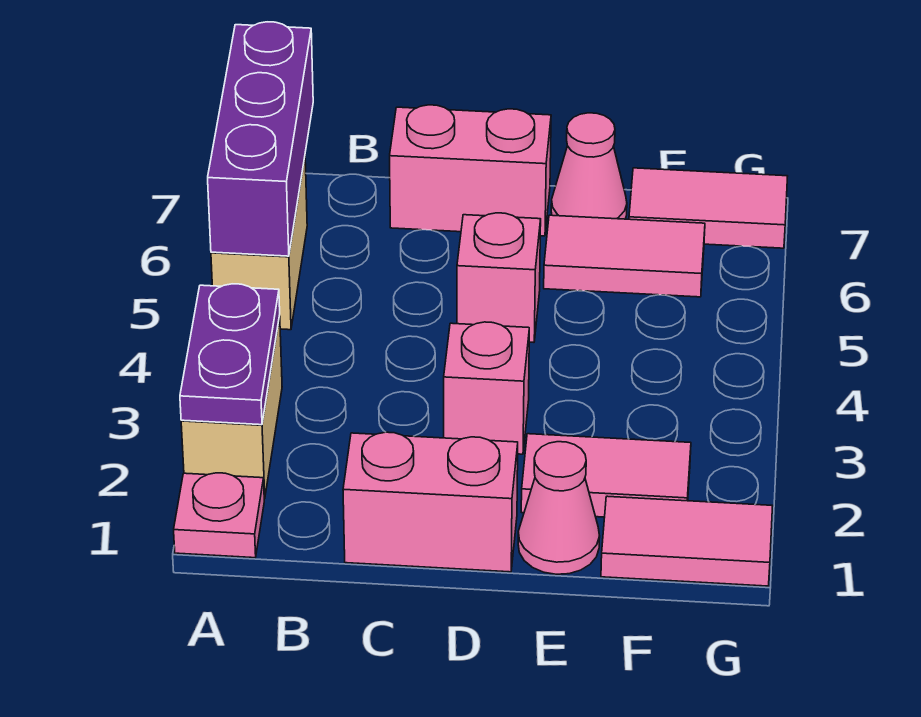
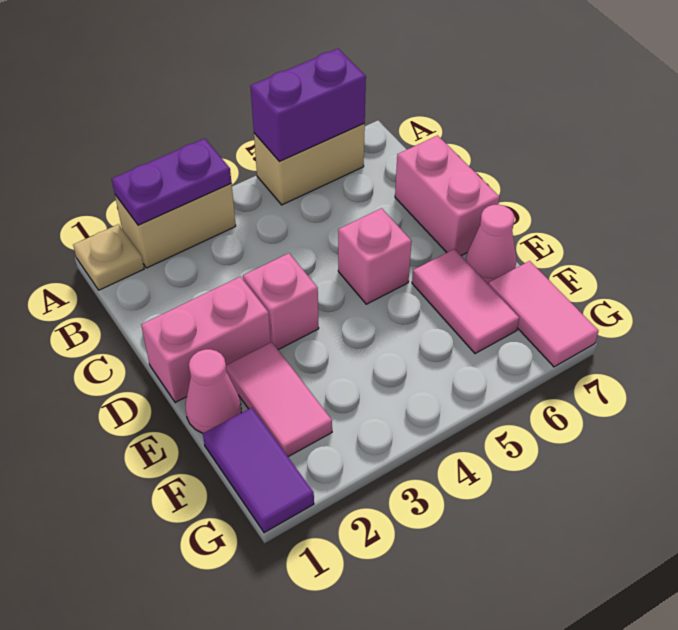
pink plate A1 level 1 -> tan plate A1 level 1
purple brick A5:A7 level 2 -> purple brick A5:A6 level 2
pink brick C1:D1 level 1 -> pink brick D1:D2 level 1
pink tile F1:G1 level 1 -> purple tile F1:G1 level 1

